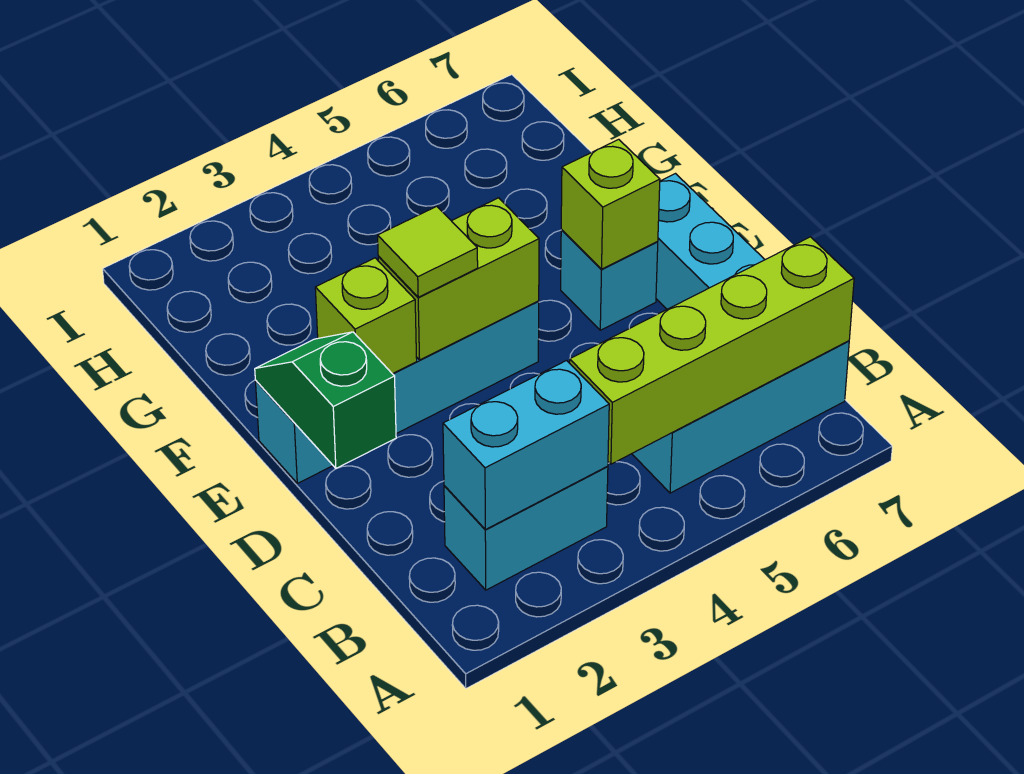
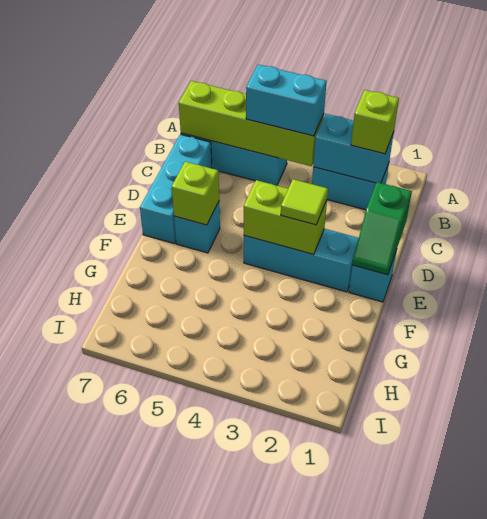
none -> cyan brick B4:B5 level 3
lime brick E2 level 2 -> lime brick B2 level 3

